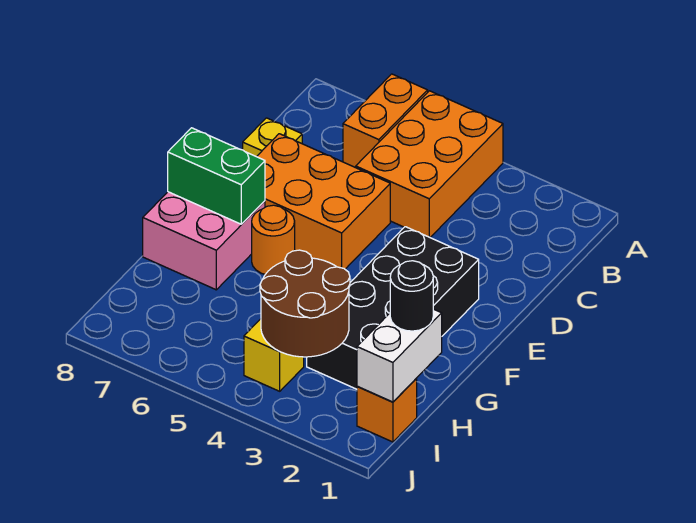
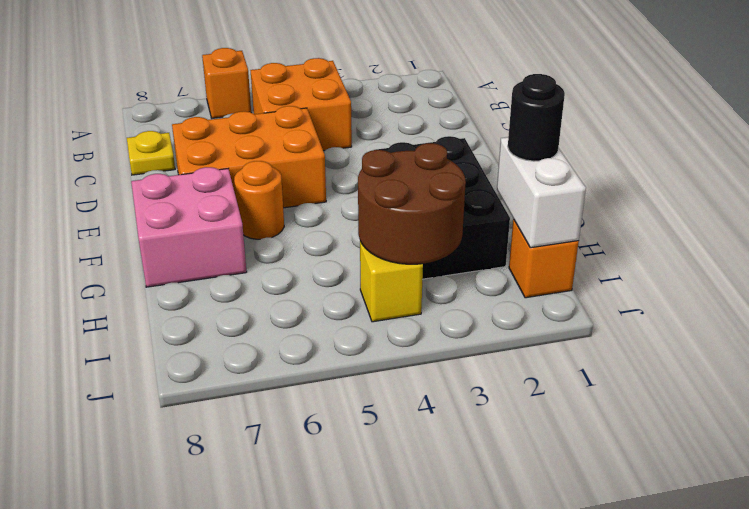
orange brick A4:C5 level 1 -> orange brick B4:C5 level 1
orange brick A6:B6 level 1 -> orange brick A6 level 1
black brick E2:H3 level 1 -> black brick F2:H3 level 1
green brick F7:F8 level 2 -> none

